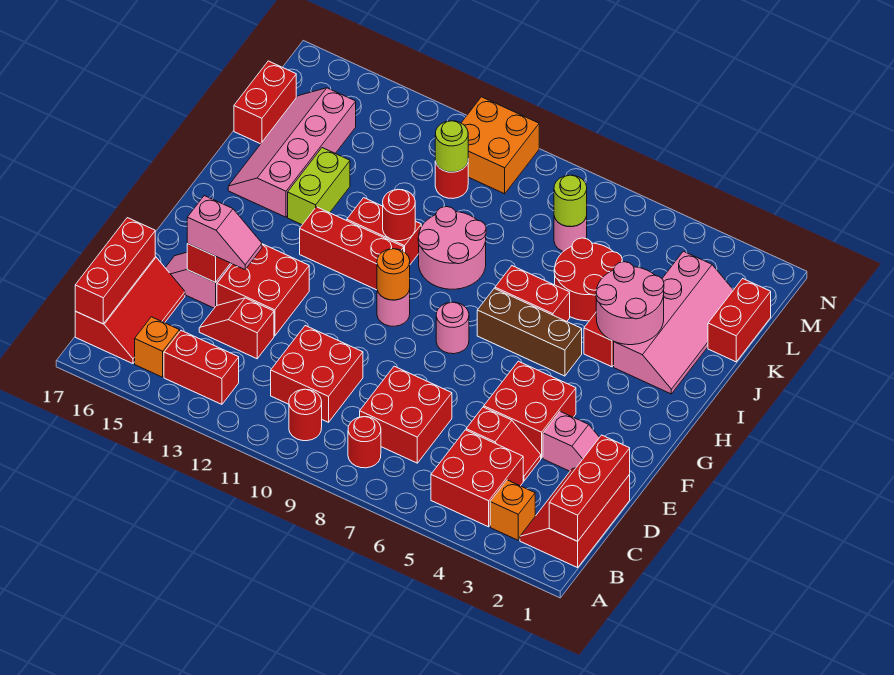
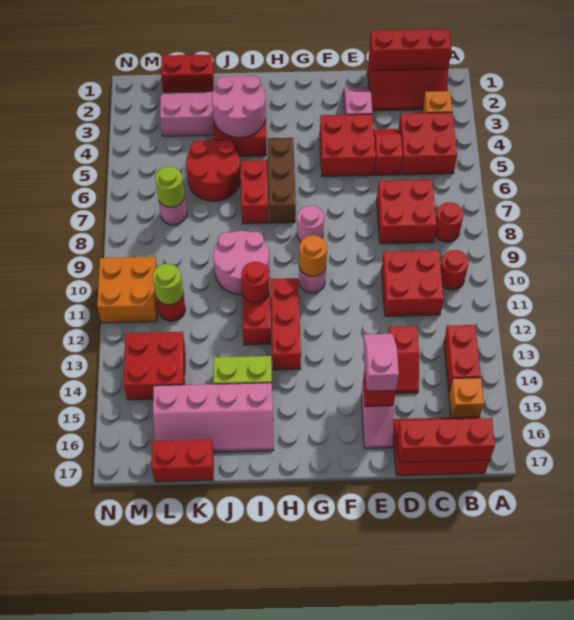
red brick E13:F14 level 1 -> red brick L13:M14 level 1

